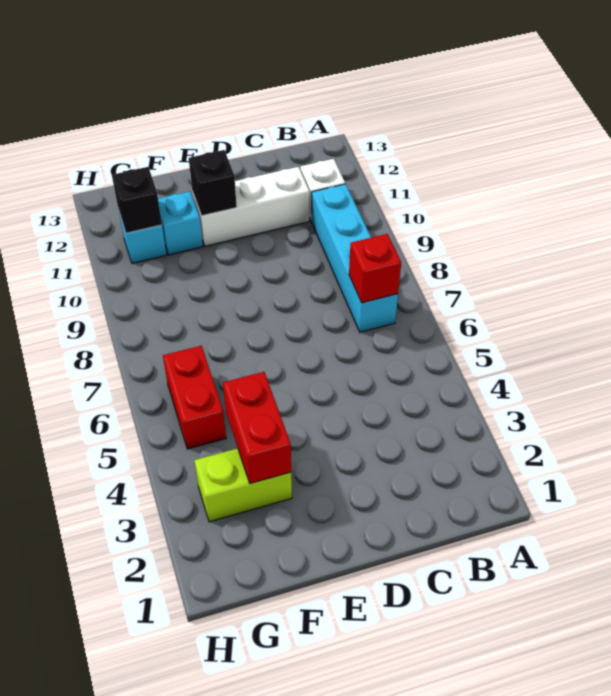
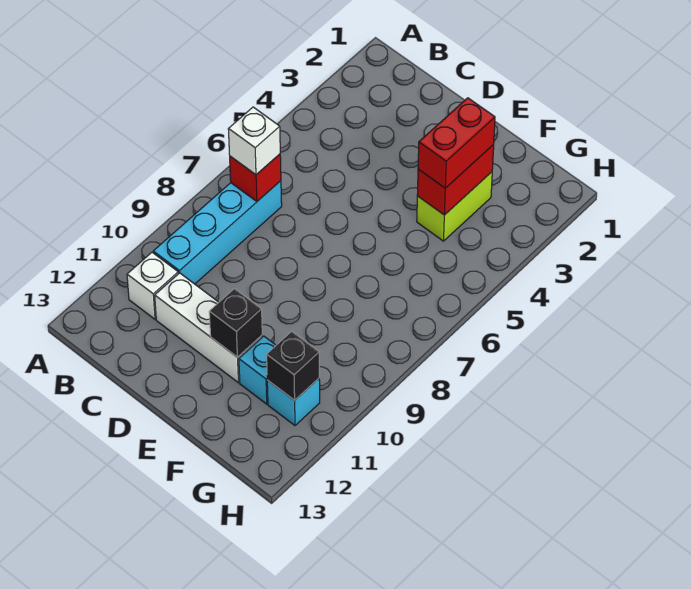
none -> white brick B7 level 3
lime brick F3:G3 level 1 -> lime brick F3:F4 level 1
red brick G5:G6 level 1 -> red brick F3:F4 level 3

